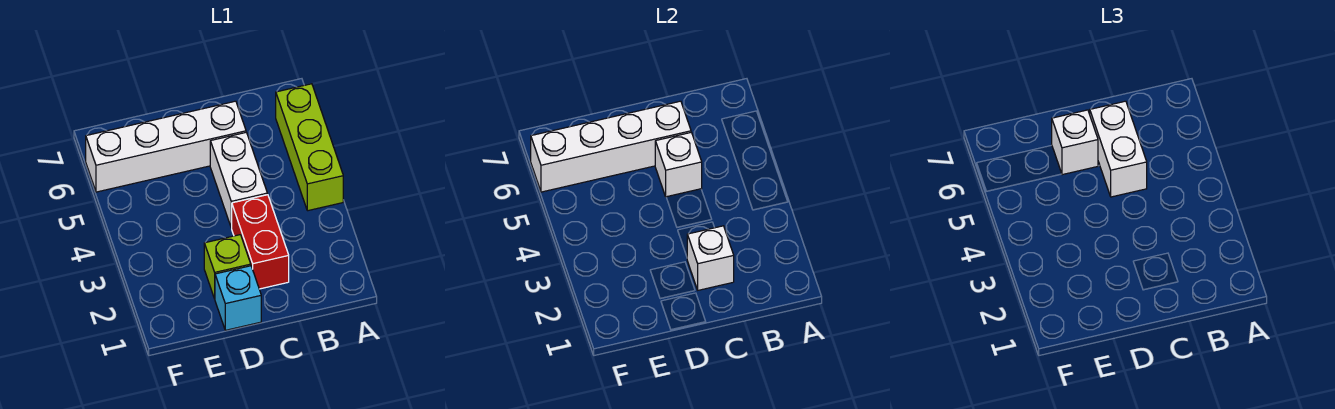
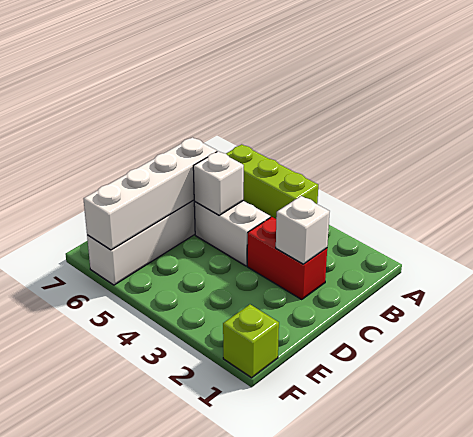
white brick C5:C6 level 3 -> none
cyan brick D1 level 1 -> none
lime brick D2 level 1 -> lime brick F1 level 1
white brick D6 level 3 -> none

